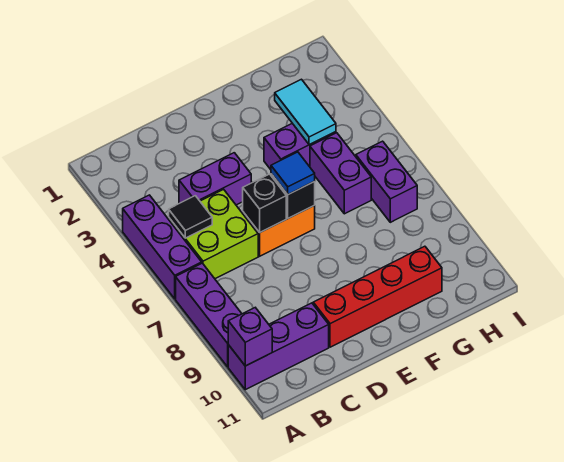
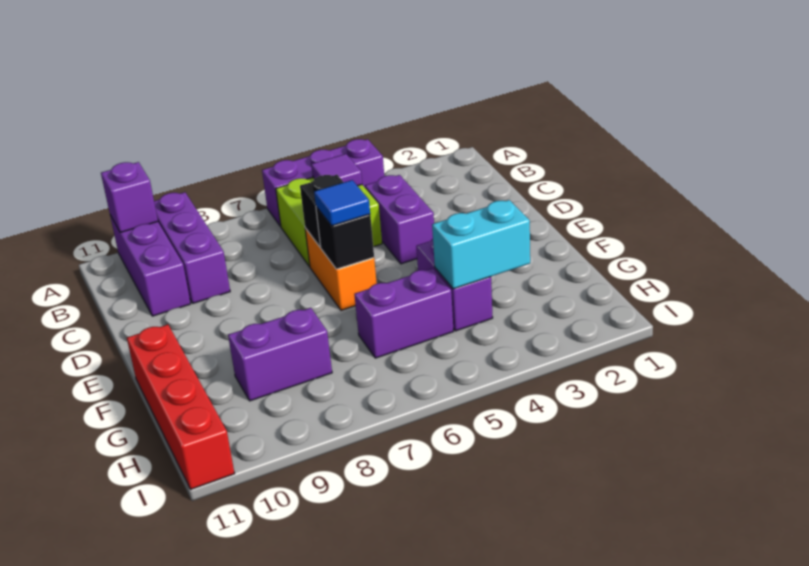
purple brick A7:A9 level 1 -> purple brick A9:C9 level 1
black tile B5 level 2 -> purple tile B5 level 2
red brick D10:G10 level 1 -> red brick F11:I11 level 1
cyan tile G3:G4 level 2 -> cyan brick G3:G4 level 2
purple brick H6:H7 level 1 -> purple brick G8:G9 level 1

